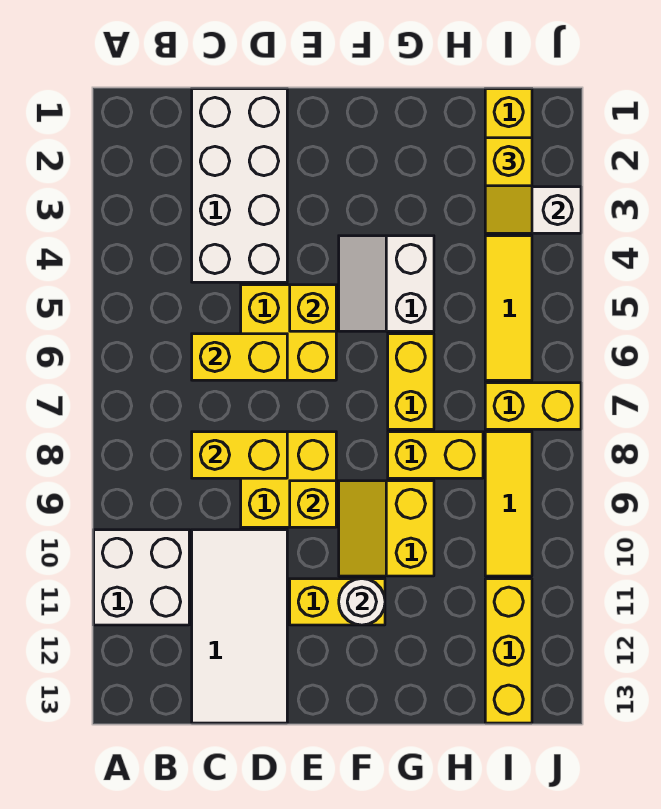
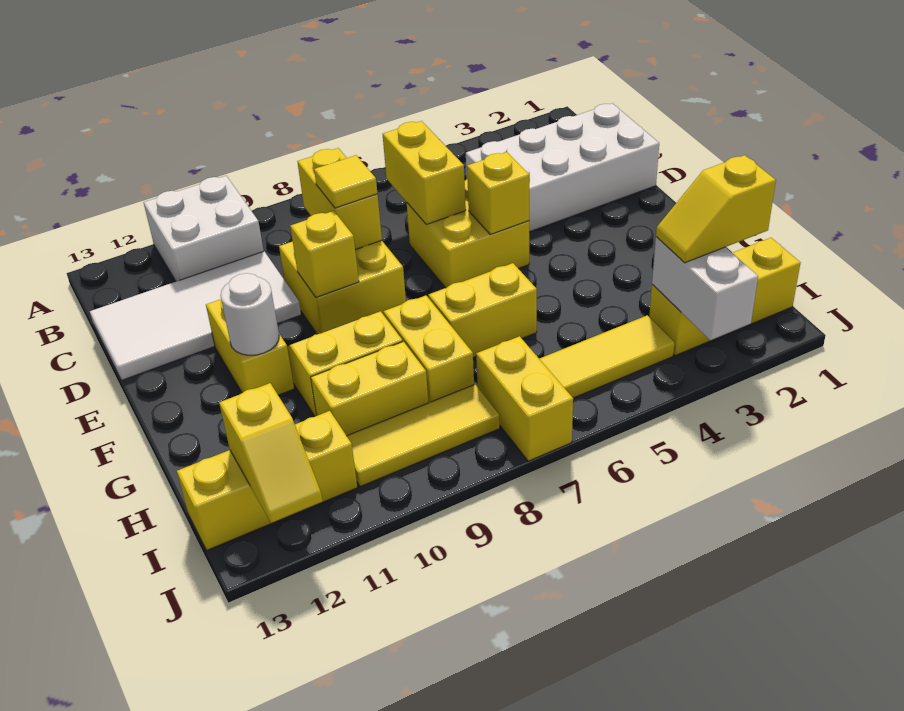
none -> yellow tile D8 level 3
white slope F4:G5 level 1 top G -> none
none -> yellow brick H9:H10 level 1
none -> yellow slope I12:J12 level 2 top I

